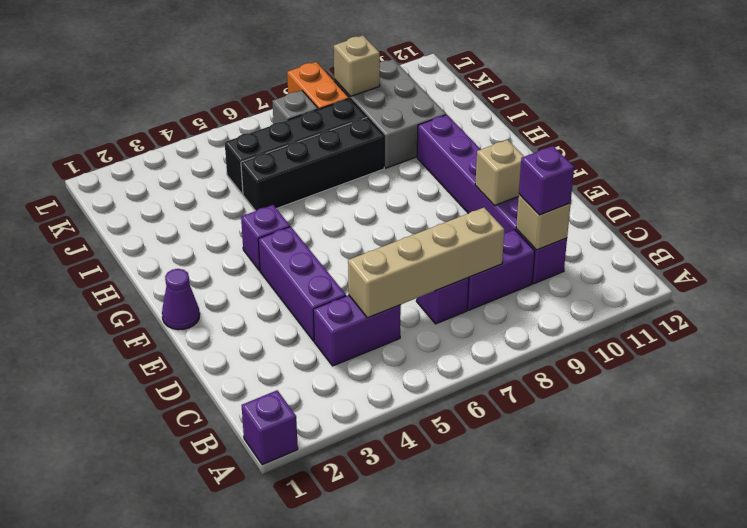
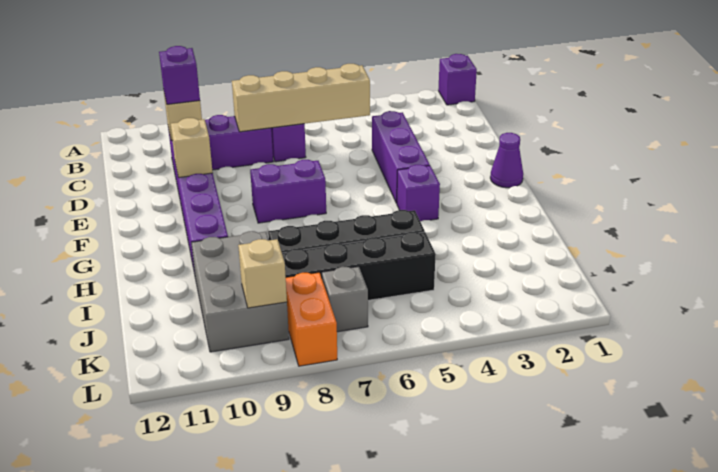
purple brick C4:C5 level 1 -> purple brick F7:F8 level 1

